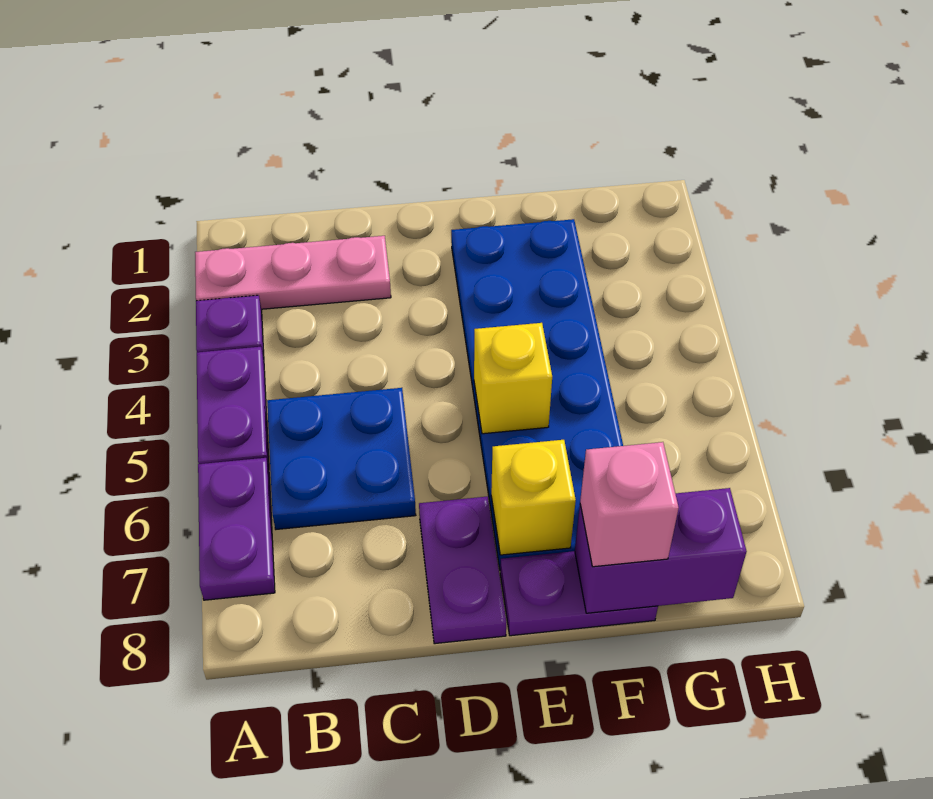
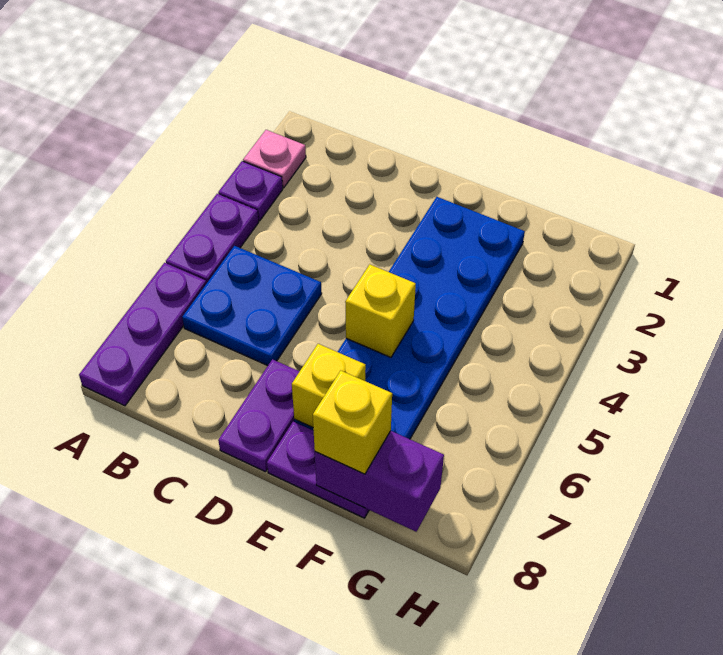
pink plate A2:C2 level 1 -> pink plate A2 level 1
purple plate A6:A7 level 1 -> purple plate A6:A8 level 1
pink brick F8 level 3 -> yellow brick F8 level 3

